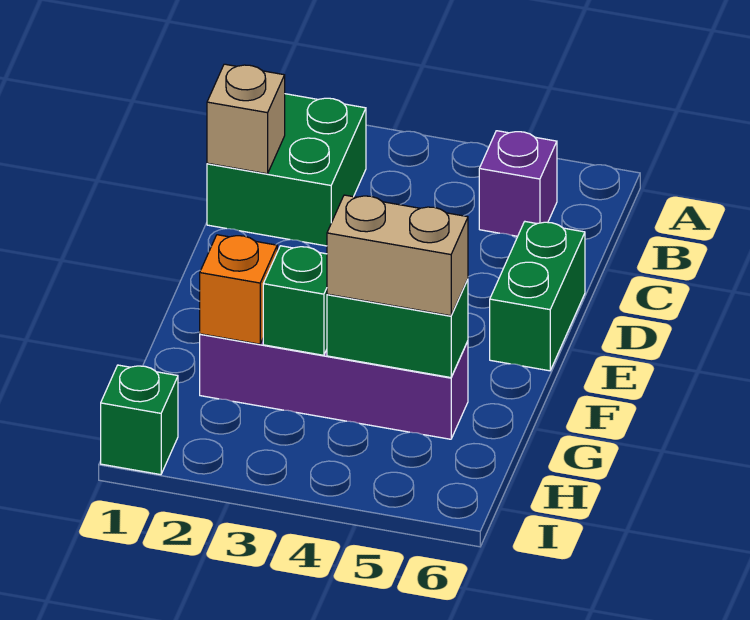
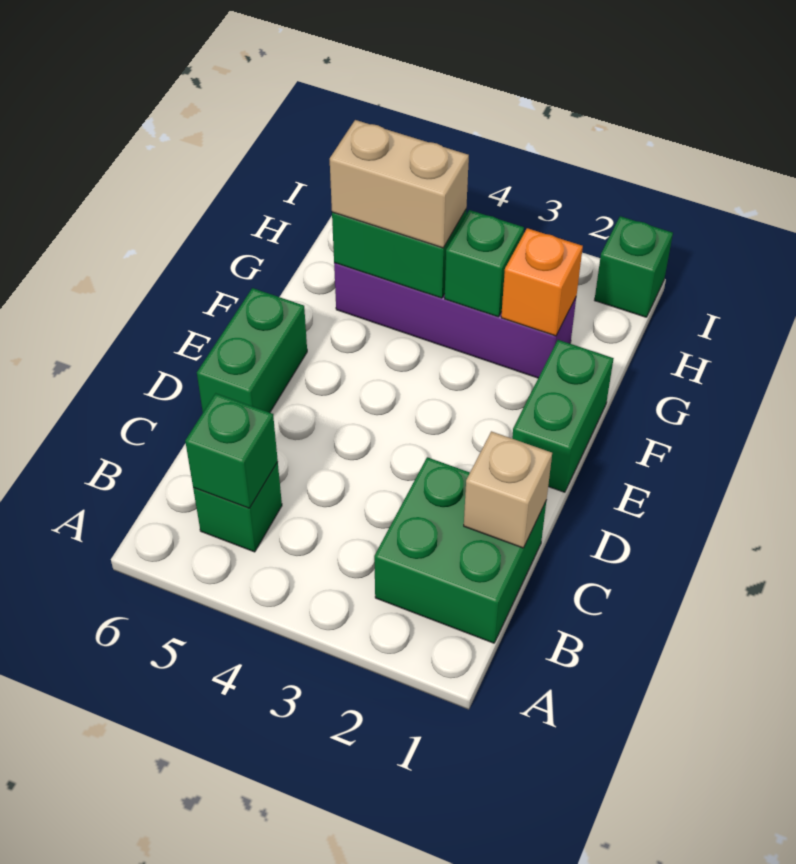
purple brick B5 level 1 -> green brick B5 level 1
none -> green brick B5 level 2
none -> green brick E1:F1 level 1

